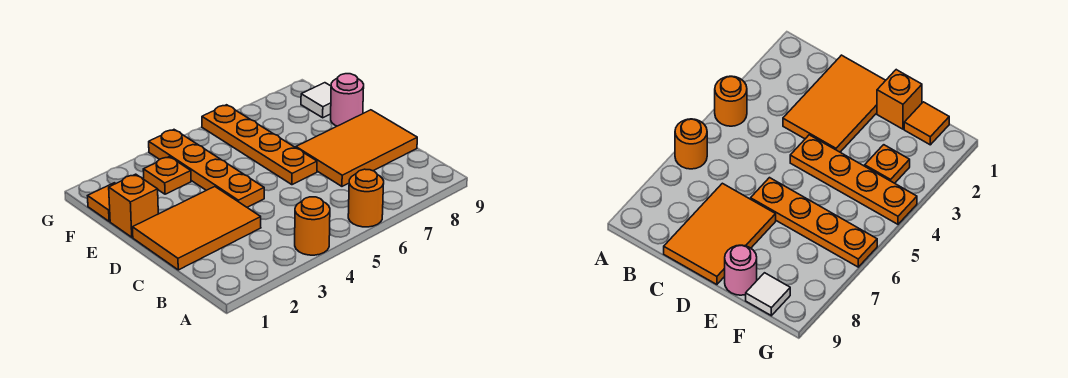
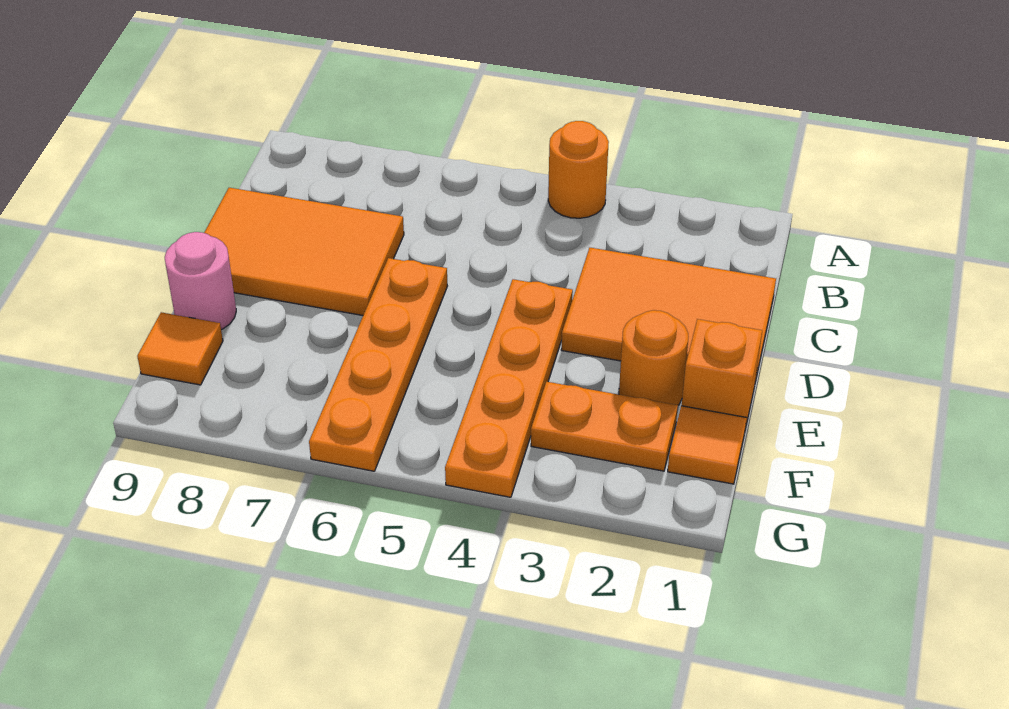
orange round brick A6 level 1 -> orange round brick E2 level 1
orange plate F3 level 1 -> orange plate F2:F3 level 1
white tile F9 level 1 -> orange tile F9 level 1

